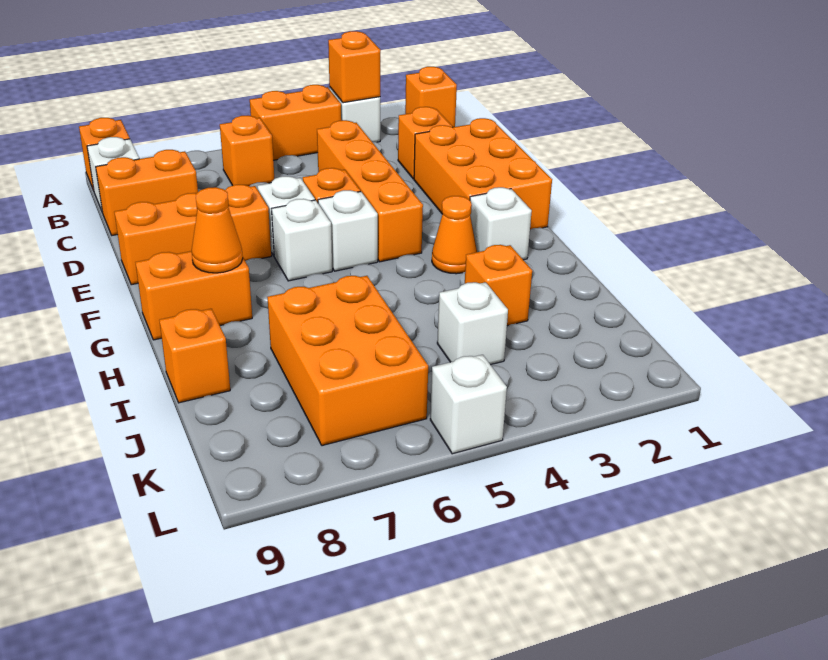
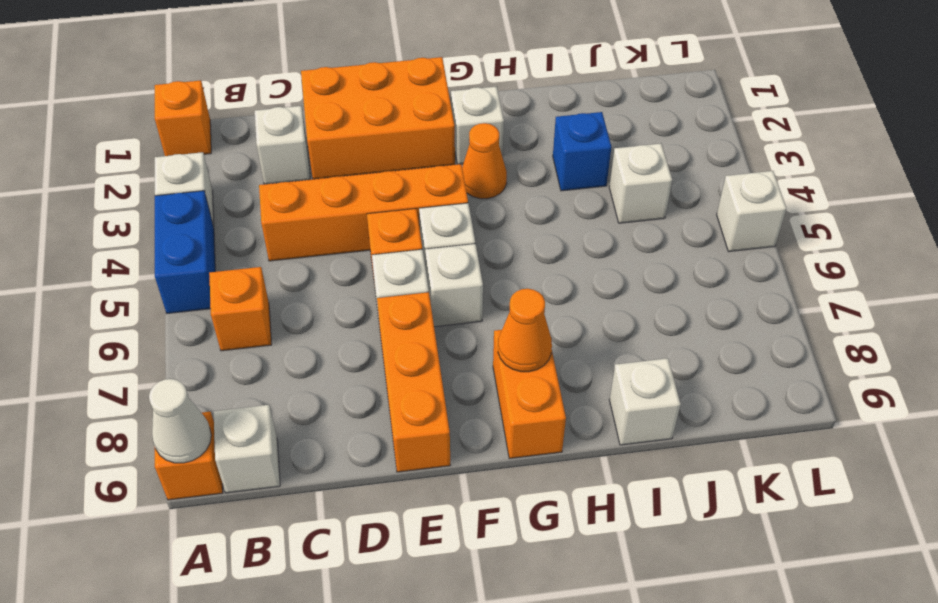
orange brick A3 level 2 -> none
orange brick A4:A5 level 1 -> blue brick A4:A5 level 1
none -> white cone A9 level 2
orange brick C2 level 1 -> white brick C2 level 1
orange brick C8:C9 level 1 -> none
orange brick I3 level 1 -> blue brick I3 level 1
orange brick I6:K7 level 1 -> none
orange brick I9 level 1 -> white brick I9 level 1

